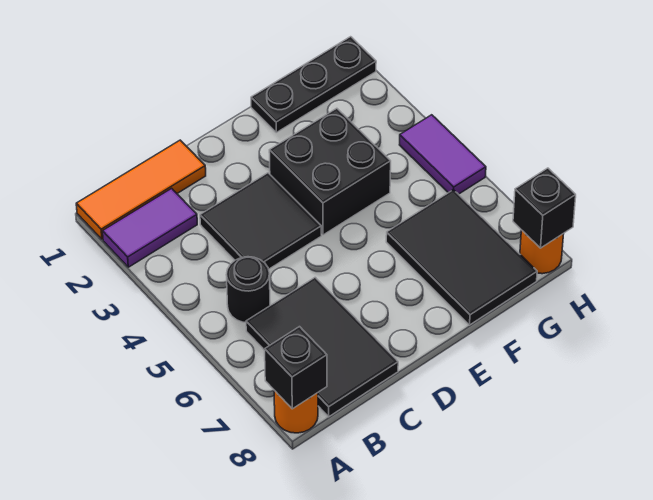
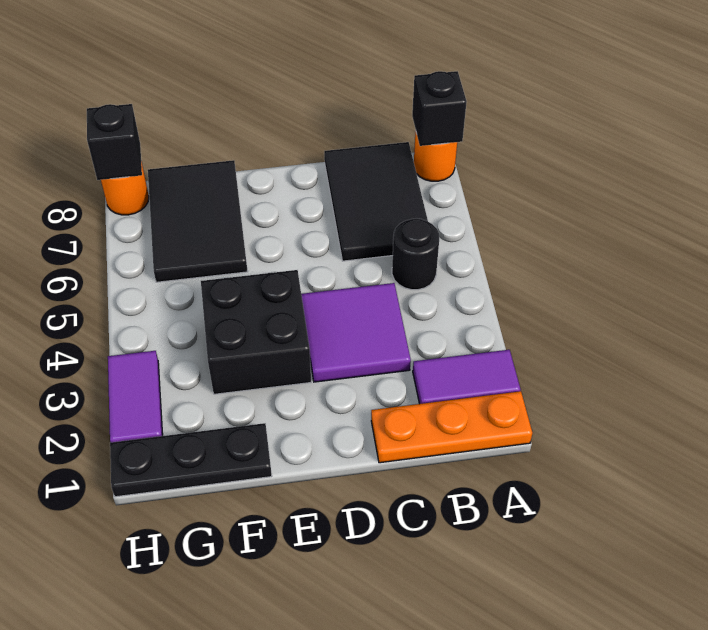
orange tile A1:C1 level 1 -> orange plate A1:C1 level 1
black tile C3:D4 level 1 -> purple tile C3:D4 level 1
purple tile H4:H5 level 1 -> purple tile H2:H3 level 1

